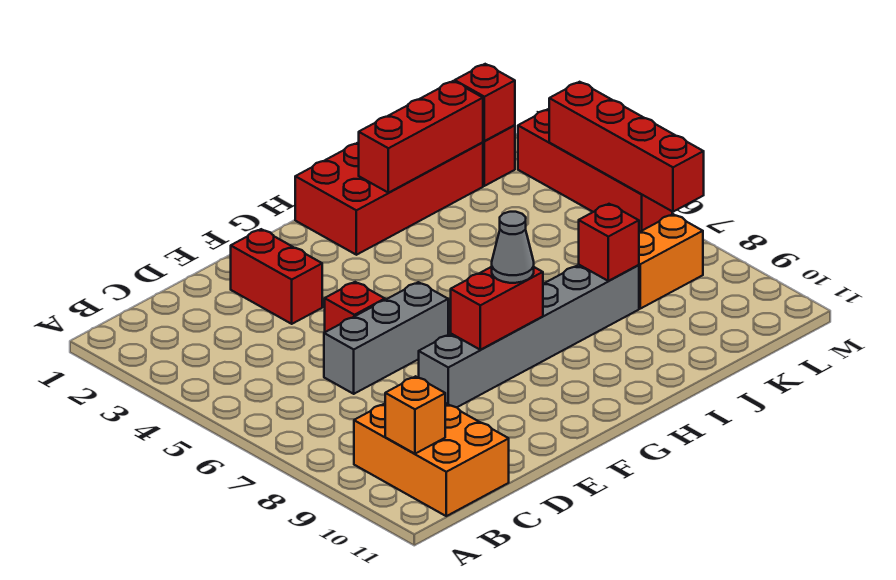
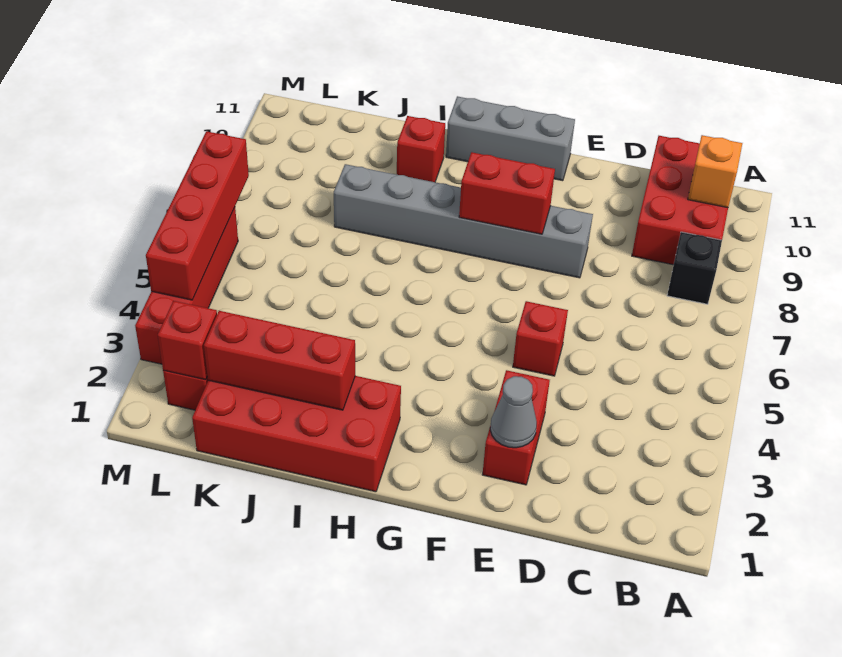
none -> black brick B8 level 1
orange brick B9:C11 level 1 -> red brick B9:C11 level 1
grey brick D6:F6 level 1 -> grey brick F11:H11 level 1
grey cone G8 level 3 -> grey cone E2 level 2
red brick J8 level 2 -> red brick I10 level 1
orange brick K8:L8 level 1 -> none

